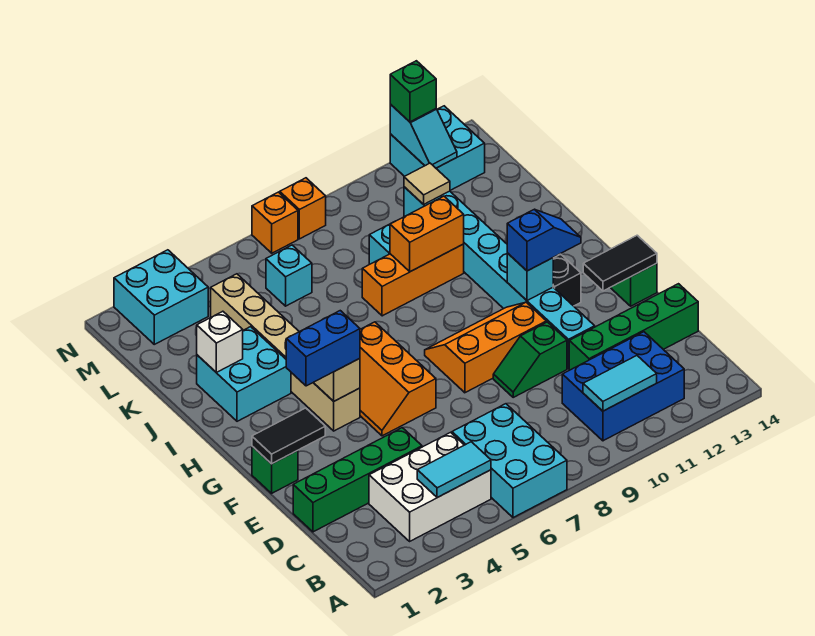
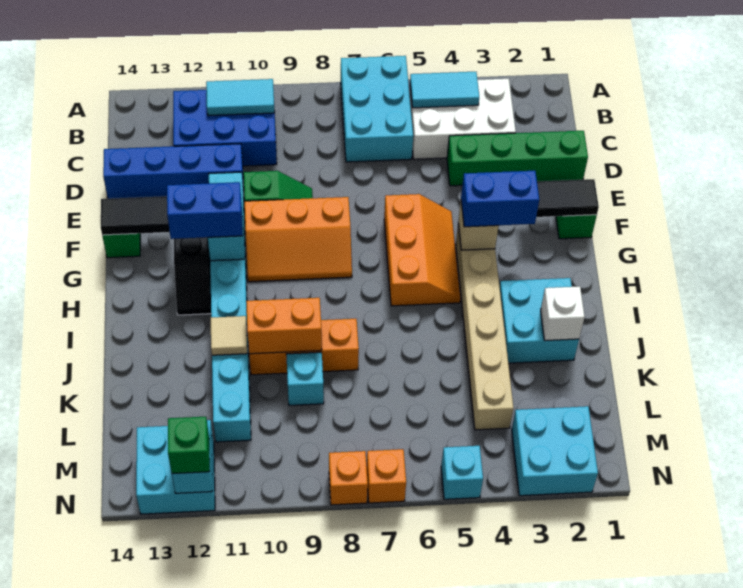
green brick D11:D14 level 1 -> blue brick D11:D14 level 1
blue slope G11:G12 level 3 top 11 -> blue brick G11:G12 level 3
cyan brick L6 level 1 -> cyan brick N5 level 1
tan tile L11 level 2 -> tan tile J11 level 2

